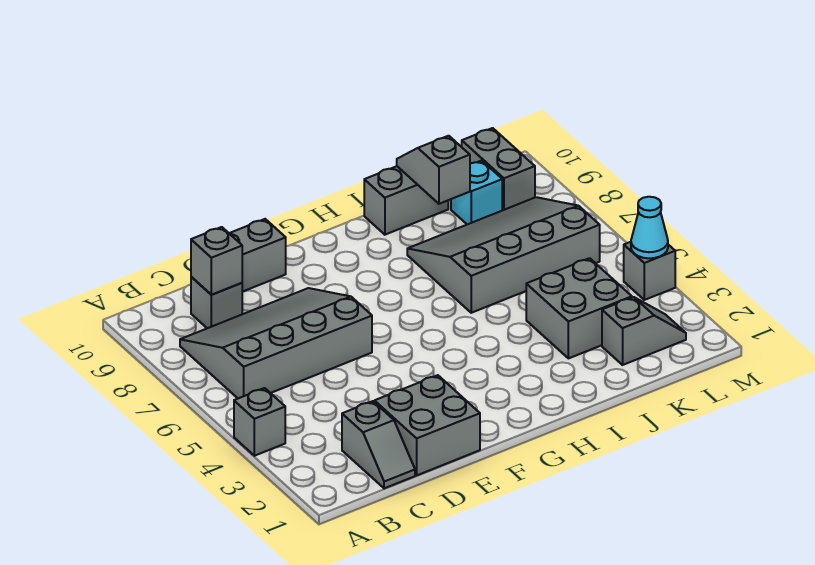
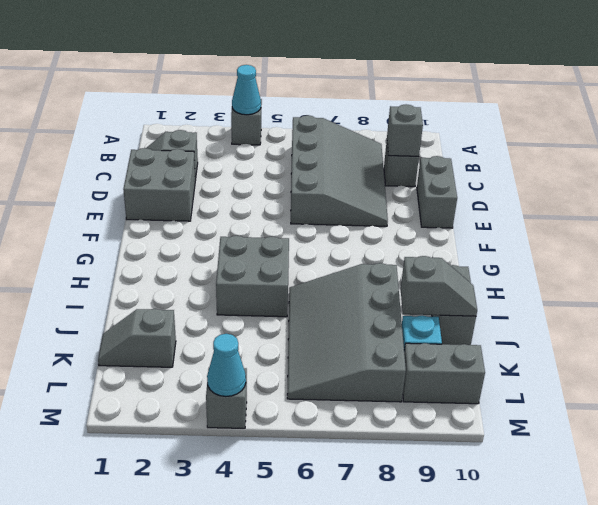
none -> cyan cone A4 level 2
grey slope I6:L8 level 1 top 6 -> grey slope I6:L8 level 1 top 8
grey brick J3:K4 level 1 -> grey brick H4:I5 level 1
grey slope K2:L2 level 1 top K -> grey slope K1:K2 level 1 top 2

